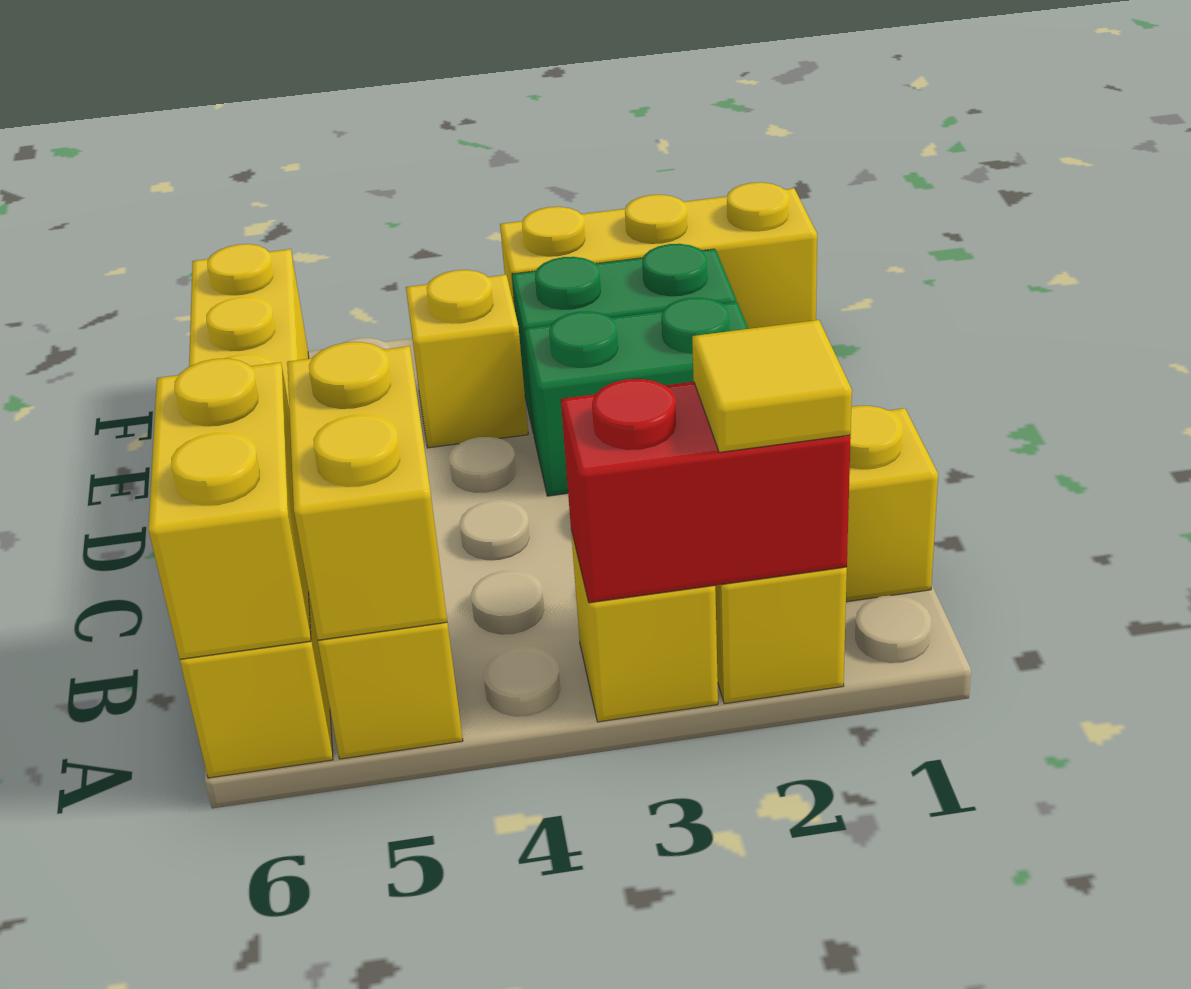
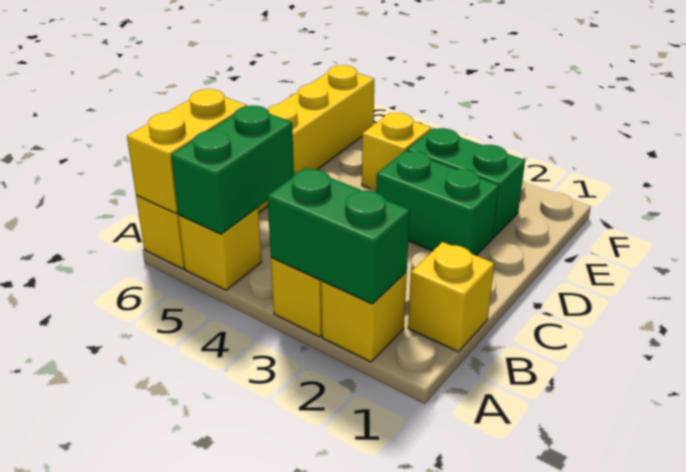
red brick A2:A3 level 2 -> green brick A2:A3 level 2
yellow tile A2 level 3 -> none
yellow brick A5:B5 level 2 -> green brick A5:B5 level 2
yellow brick F1:F3 level 1 -> none

